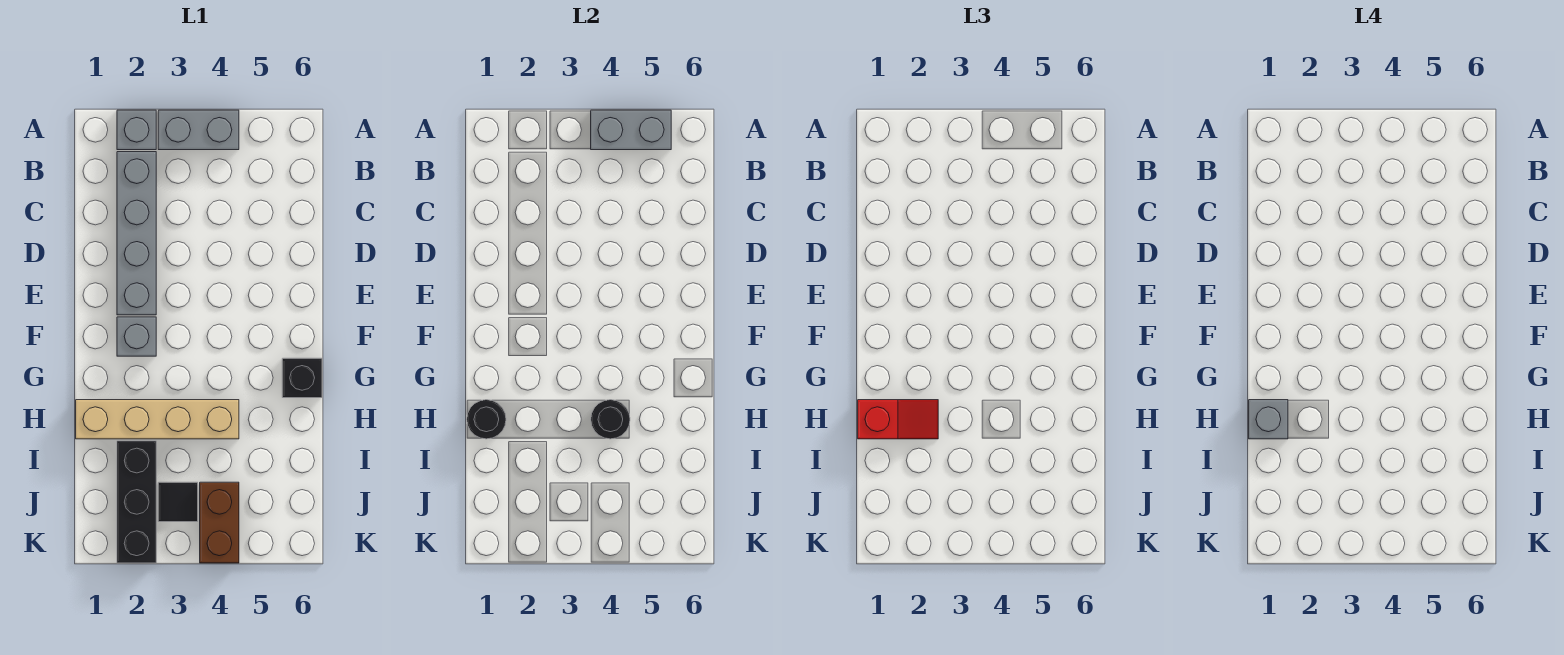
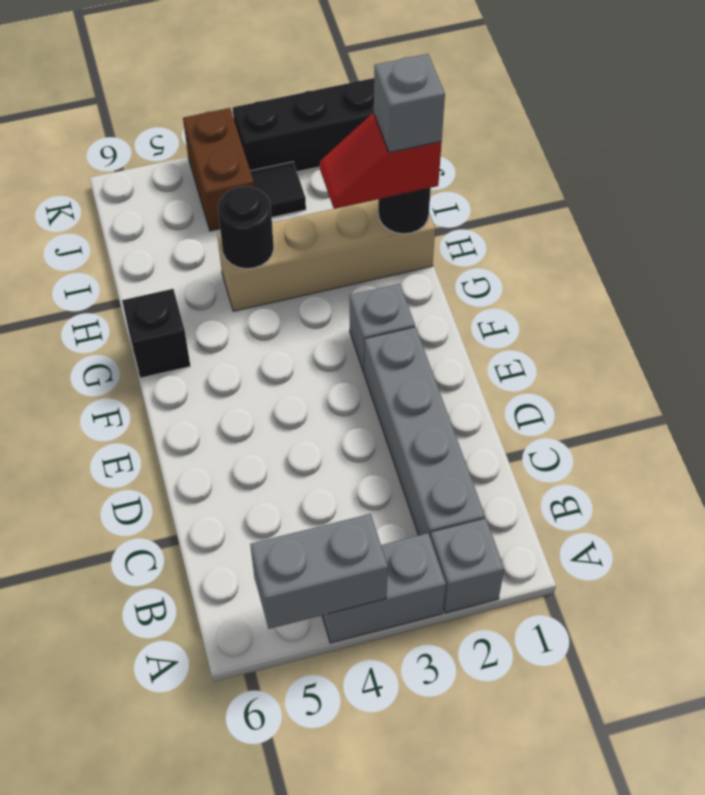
black brick I2:K2 level 1 -> black brick K1:K3 level 1

